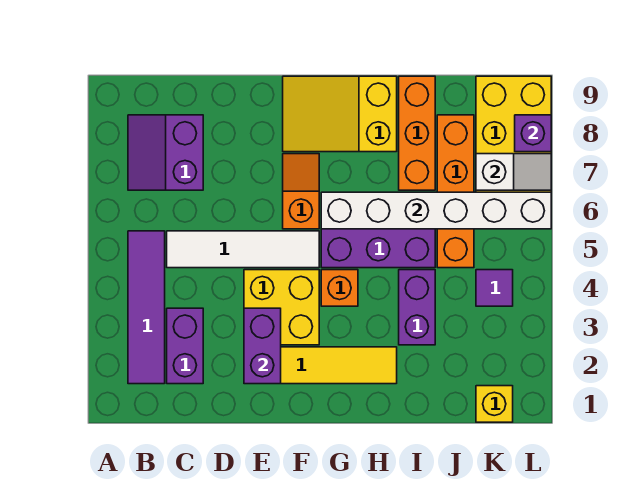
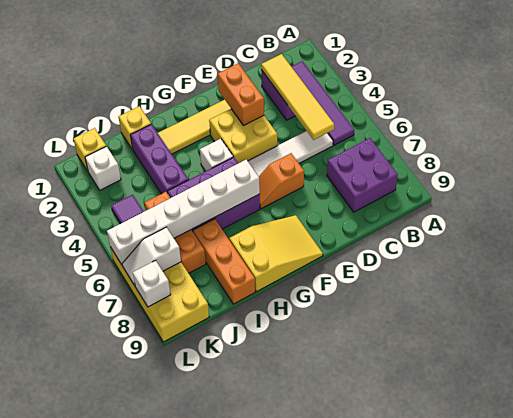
purple slope B7:C8 level 1 top C -> purple brick B7:C8 level 1
none -> yellow tile C2:C5 level 2
purple brick E2:E3 level 2 -> orange brick E2:E3 level 2
orange slope F6:F7 level 1 top 6 -> orange slope E6:F6 level 1 top E
orange brick G4 level 1 -> white brick G4 level 1
none -> yellow brick I1 level 1
purple brick I3:I4 level 1 -> purple brick I2:I4 level 1
orange brick J5:J8 level 1 -> orange brick J5:J7 level 1
none -> white brick K2 level 1
purple brick L8 level 2 -> white brick L8 level 2

